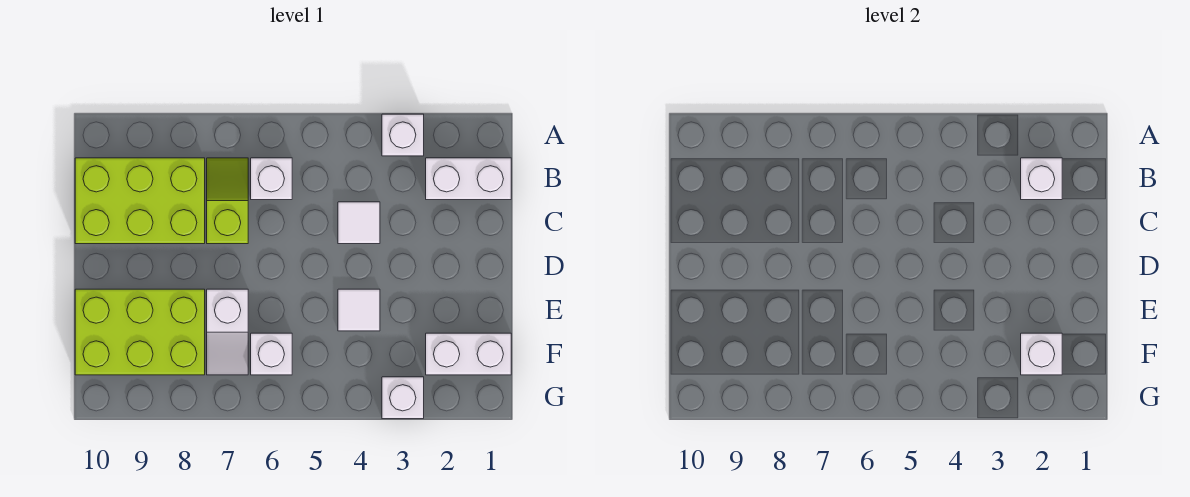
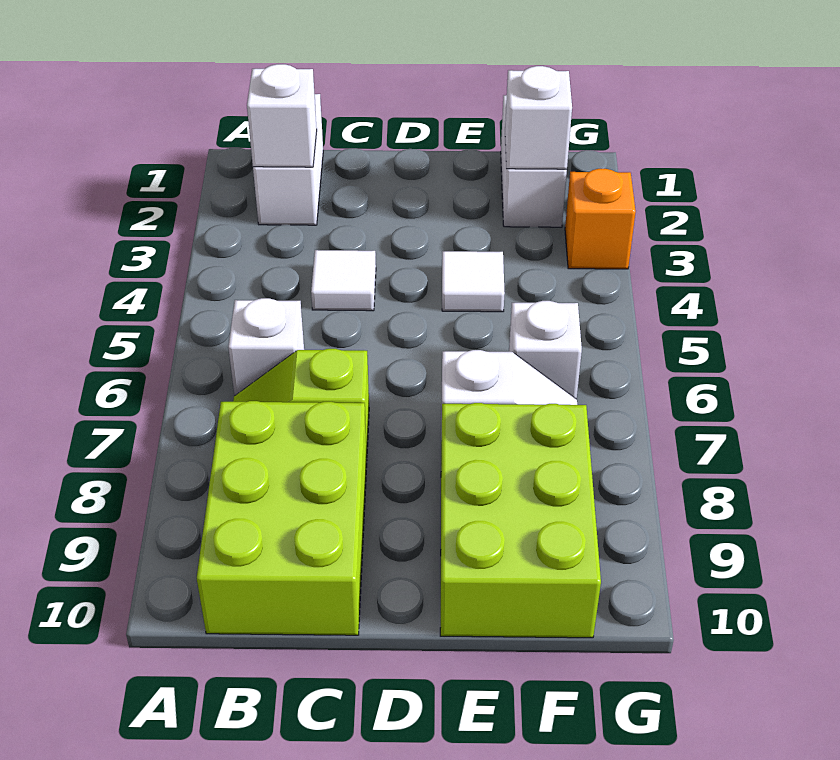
white brick A3 level 1 -> none
white brick G3 level 1 -> orange brick G3 level 1

